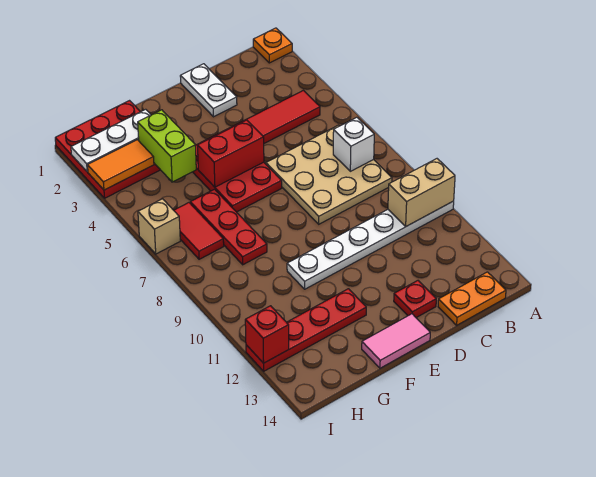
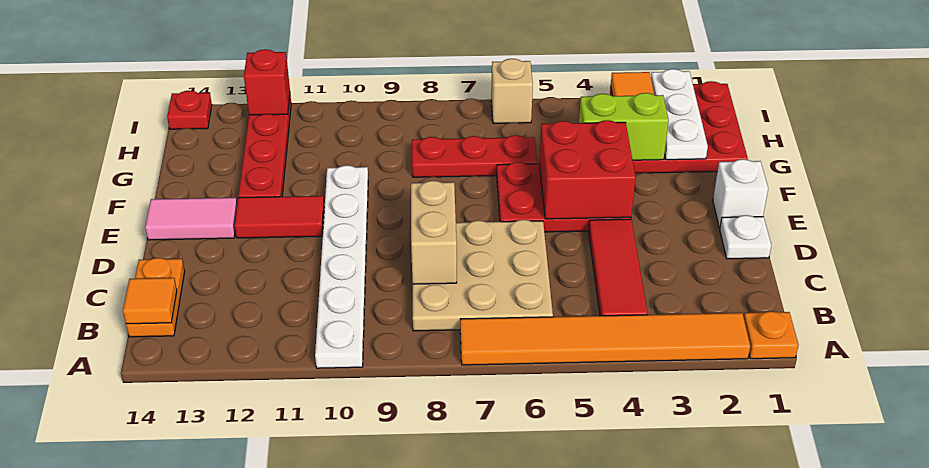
none -> orange tile A2:A7 level 1
tan brick A10:B10 level 2 -> tan brick C8:D8 level 2
white brick B7 level 2 -> white brick E1 level 1
none -> orange tile B14 level 2
white plate D1:D2 level 1 -> white plate D1 level 1
red plate D13 level 1 -> red plate I14 level 1
red brick E5:F5 level 2 -> red brick E4:F5 level 2
pink tile E14:F14 level 1 -> pink tile E13:E14 level 1
red tile H6:H7 level 1 -> red tile E11:E12 level 1

